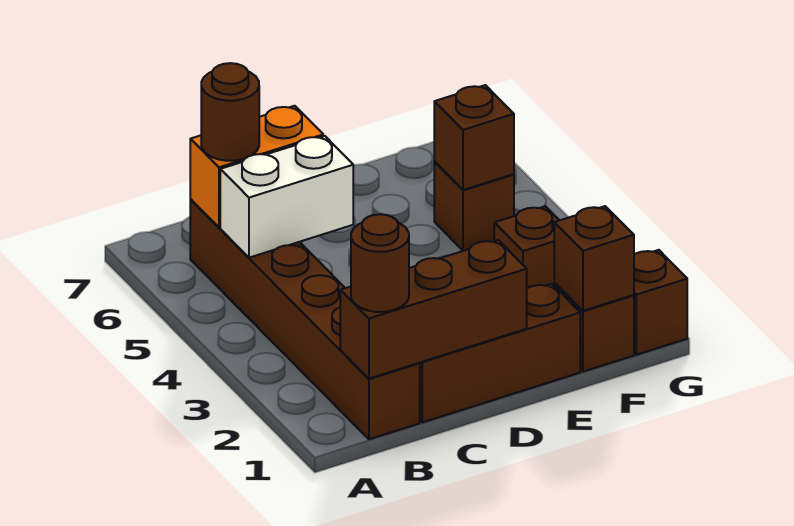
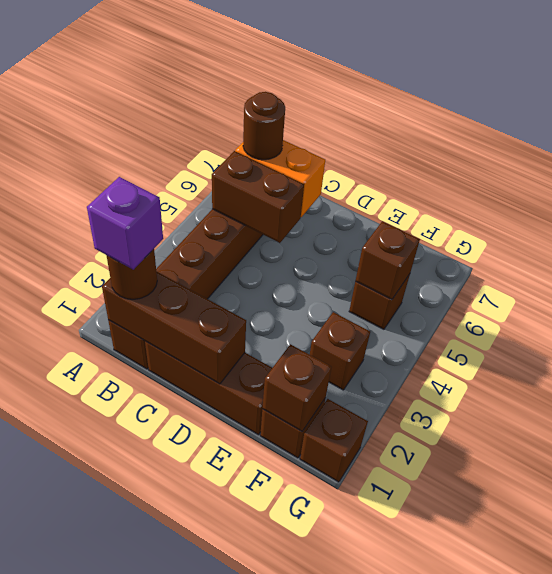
none -> purple brick B1 level 4
white brick B5:C5 level 2 -> brown brick B5:C5 level 2

